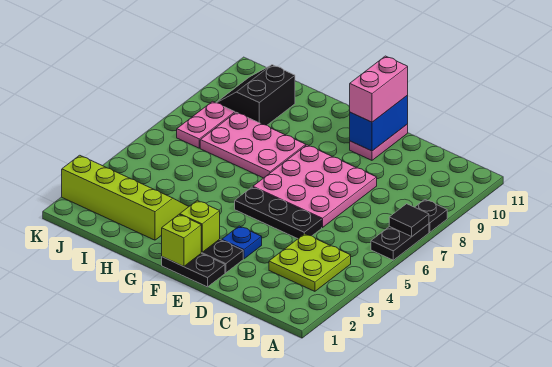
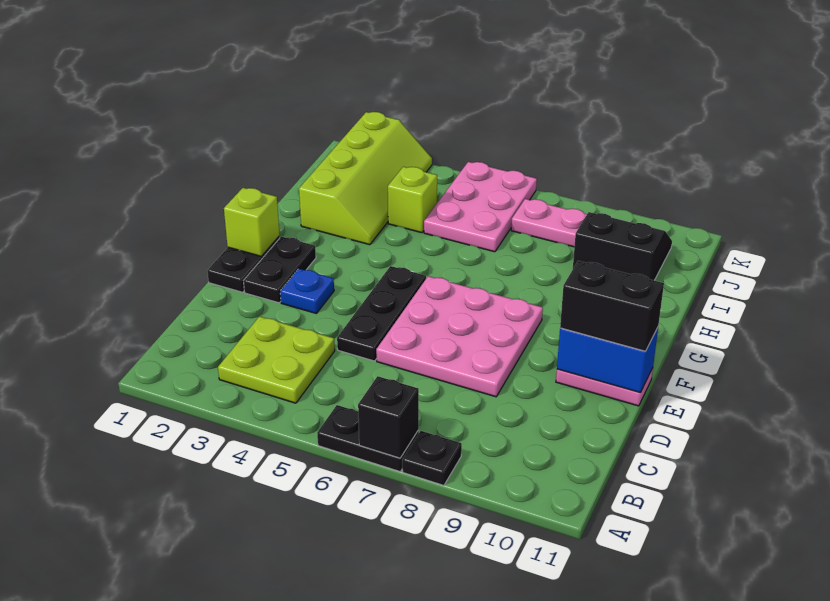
black tile A7 level 2 -> black brick A7 level 2
pink brick E10:E11 level 3 -> black brick E10:E11 level 3
lime brick F2 level 2 -> lime brick I4 level 1
pink plate G7:I8 level 1 -> pink plate I5:K6 level 1

